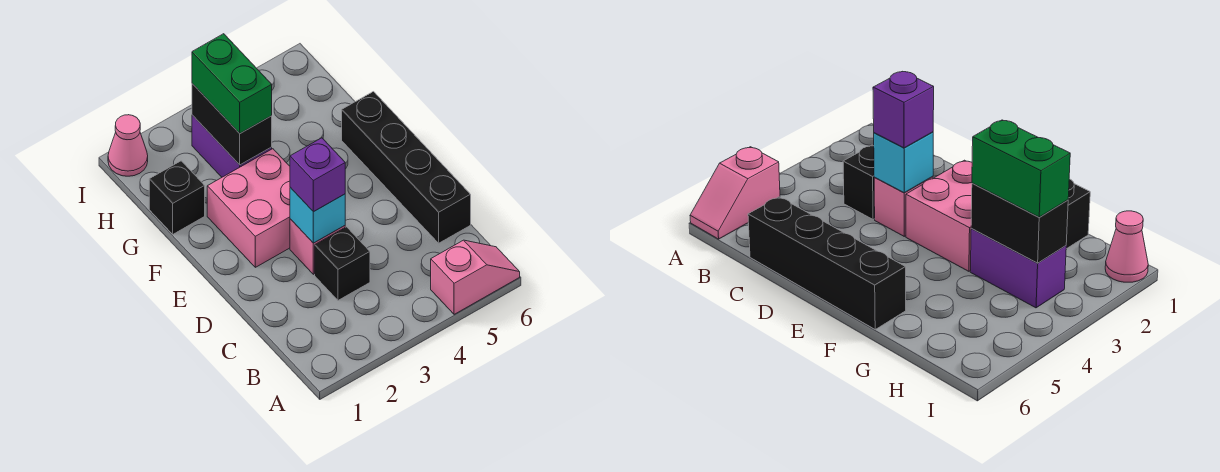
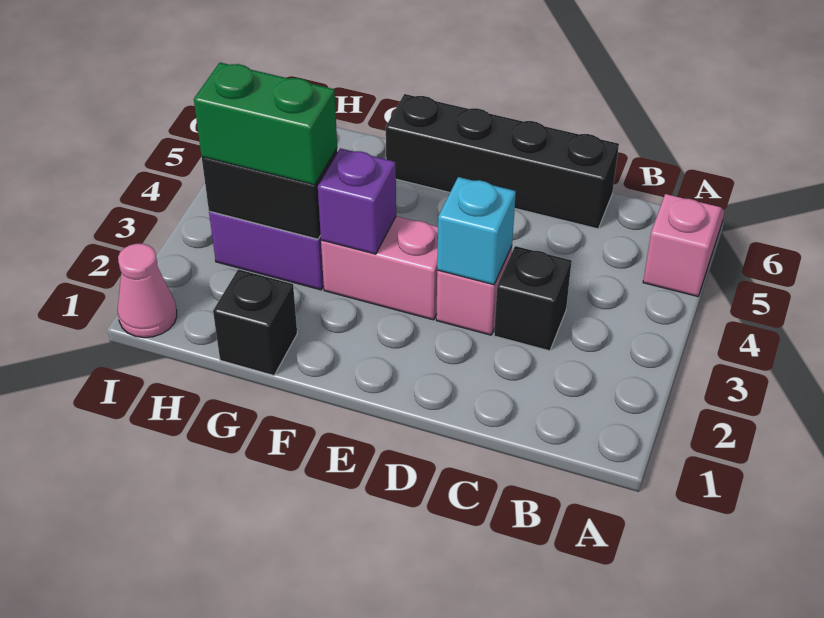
purple brick D3 level 3 -> purple brick F3 level 2
pink brick E2:F3 level 1 -> pink brick E3:F3 level 1

